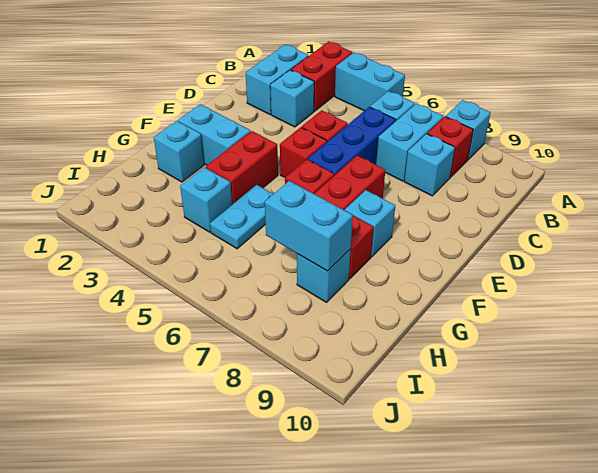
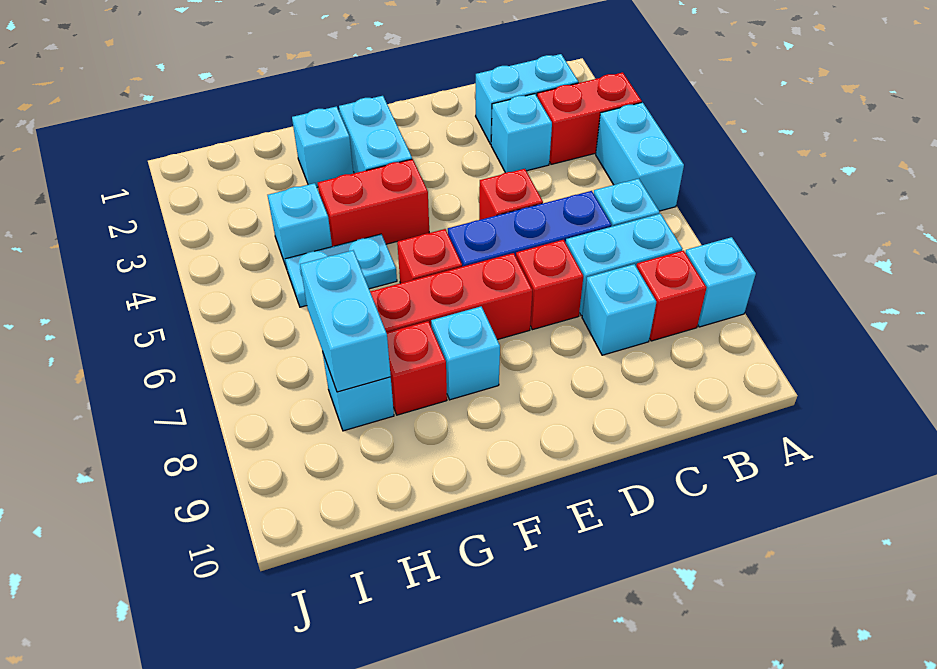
red brick E5 level 1 -> red brick D7 level 1

